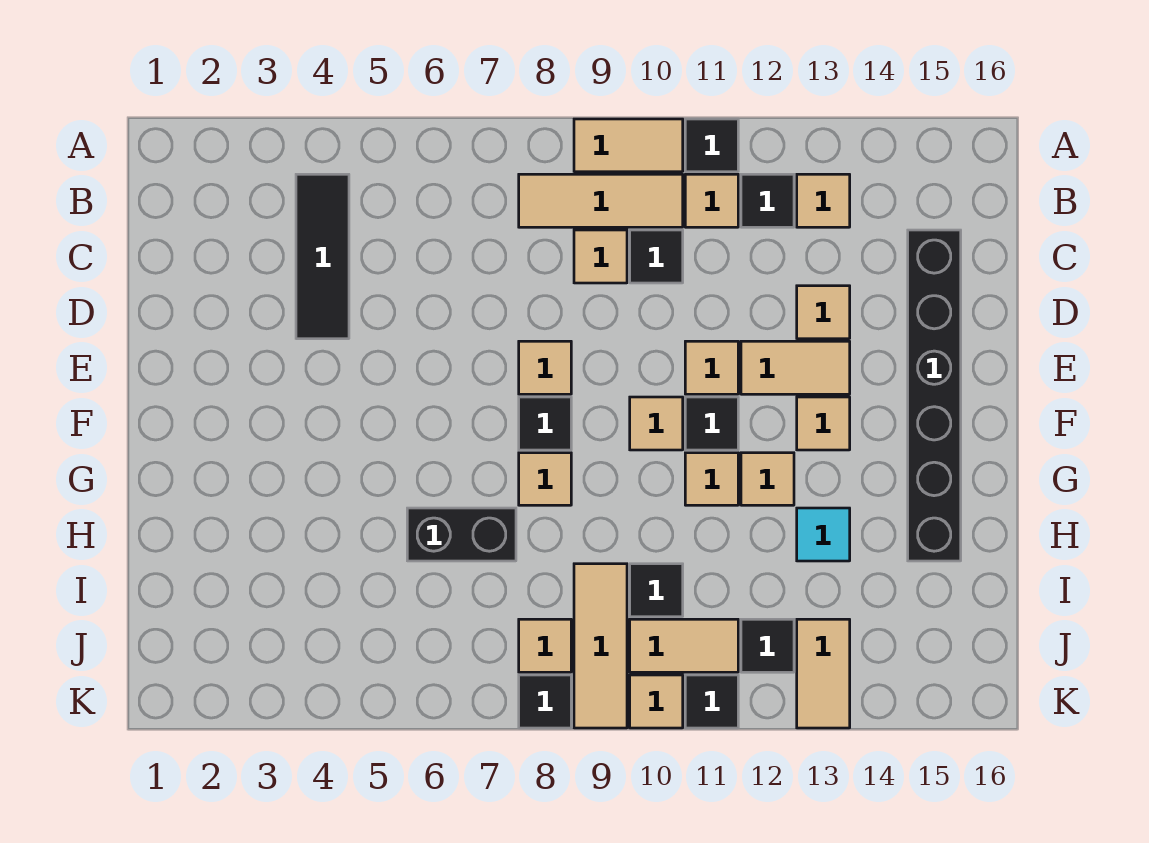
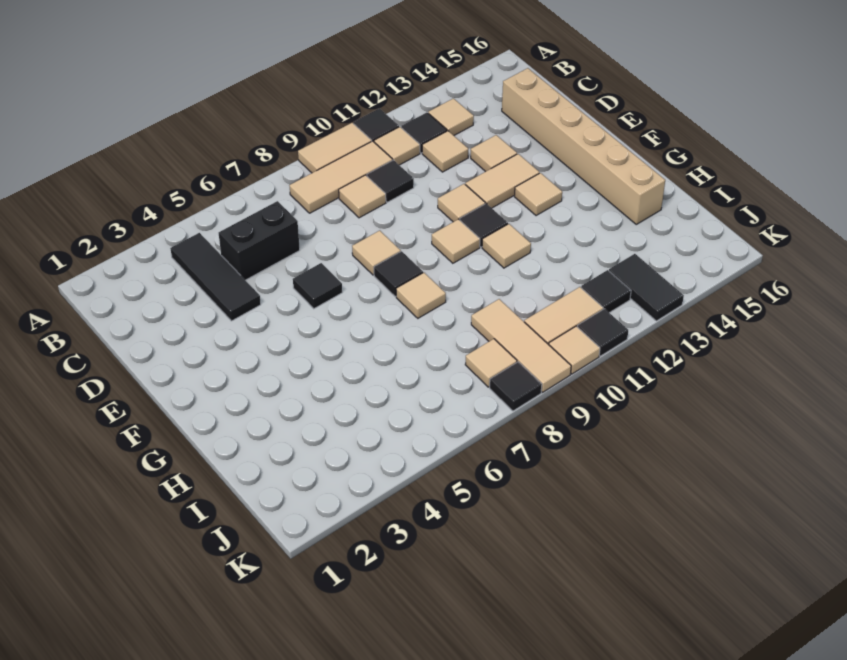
black brick C15:H15 level 1 -> tan brick C15:H15 level 1
tan tile G12 level 1 -> tan tile C12 level 1
black brick H6:H7 level 1 -> black brick C5:C6 level 1
cyan tile H13 level 1 -> none
black tile I10 level 1 -> black tile E6 level 1
tan tile J13:K13 level 1 -> black tile J13:K13 level 1

